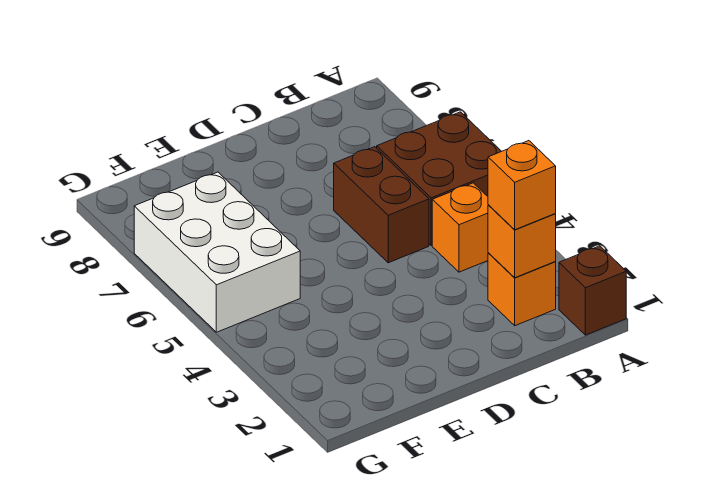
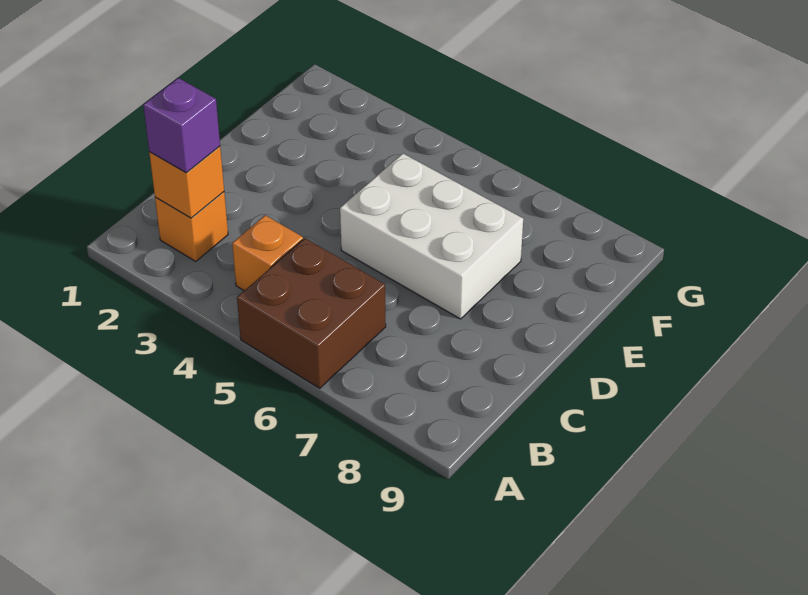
brown brick A1 level 1 -> none
orange brick B2 level 3 -> purple brick B2 level 3
brown brick C5:C6 level 1 -> none
white brick F5:G7 level 1 -> white brick D5:E7 level 1

